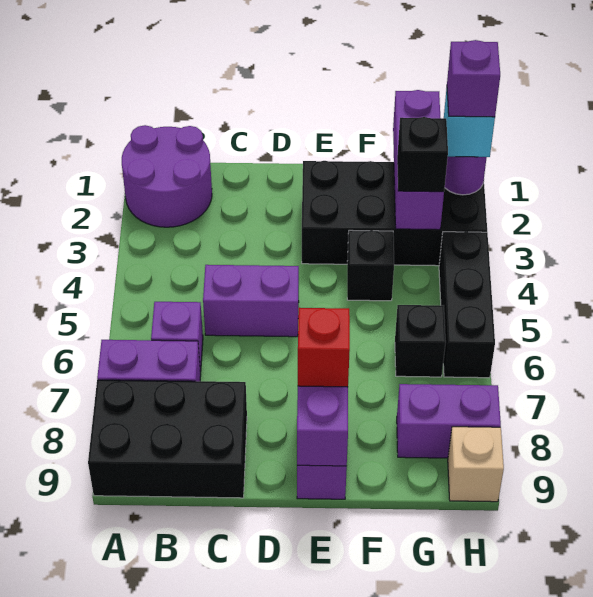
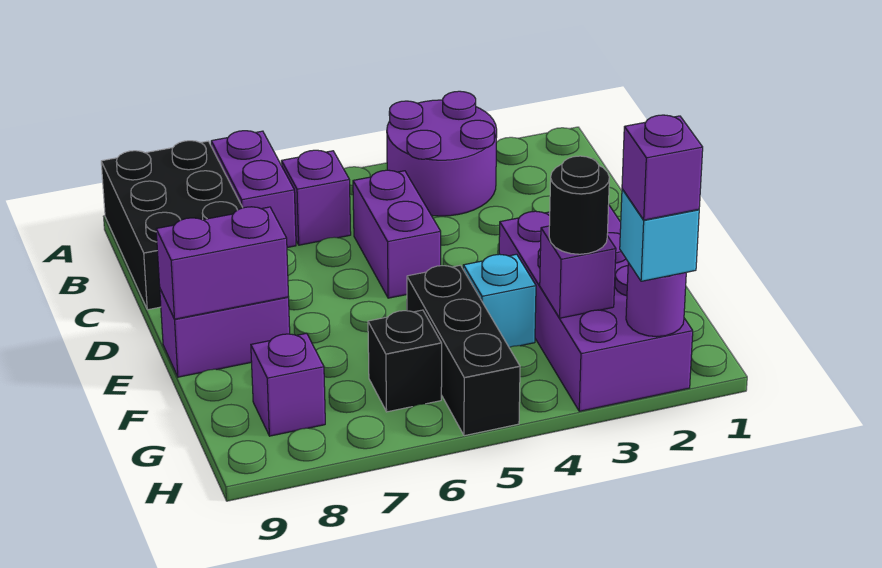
purple round brick A1:B2 level 1 -> purple round brick A3:B4 level 1
black brick E2:H3 level 1 -> purple brick E2:H3 level 1
red brick E8 level 3 -> none
black brick F4 level 1 -> cyan brick F4 level 1
purple brick G1:G3 level 2 -> purple brick G3 level 2
black brick G3 level 3 -> black round brick G3 level 3
purple brick G8:H8 level 1 -> purple brick G8 level 1
black brick H4:H6 level 1 -> black brick F5:H5 level 1
tan brick H9 level 1 -> none

